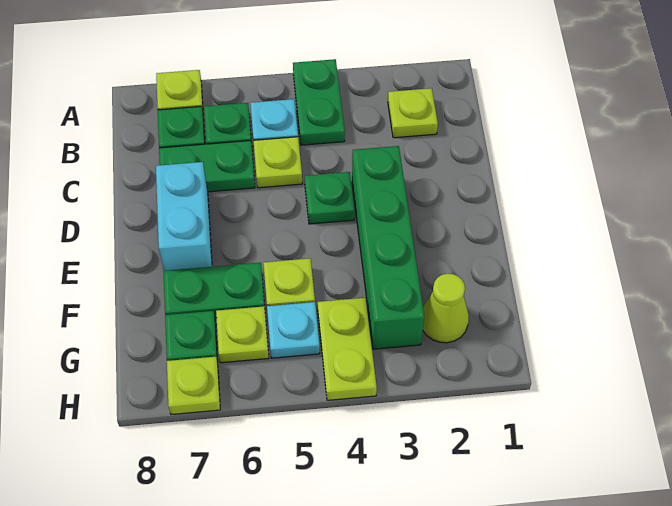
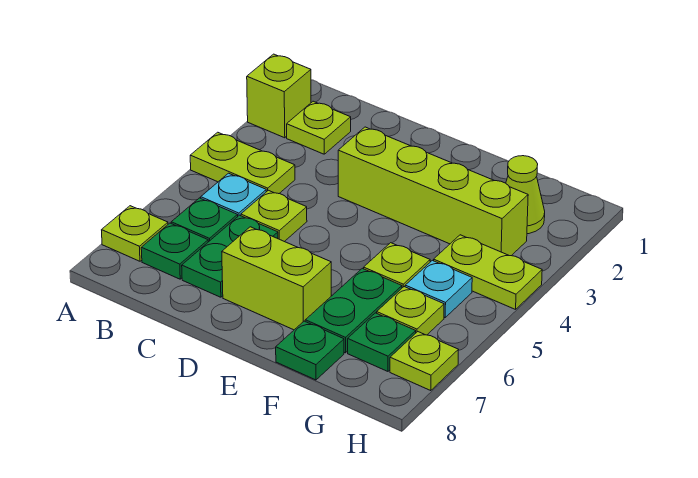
none -> lime brick A2 level 1
green plate A4:B4 level 1 -> lime plate A4:B4 level 1
green brick D3:G3 level 1 -> lime brick D3:G3 level 1
green plate D4 level 1 -> green plate F8 level 1
cyan brick D7:E7 level 1 -> lime brick D7:E7 level 1

